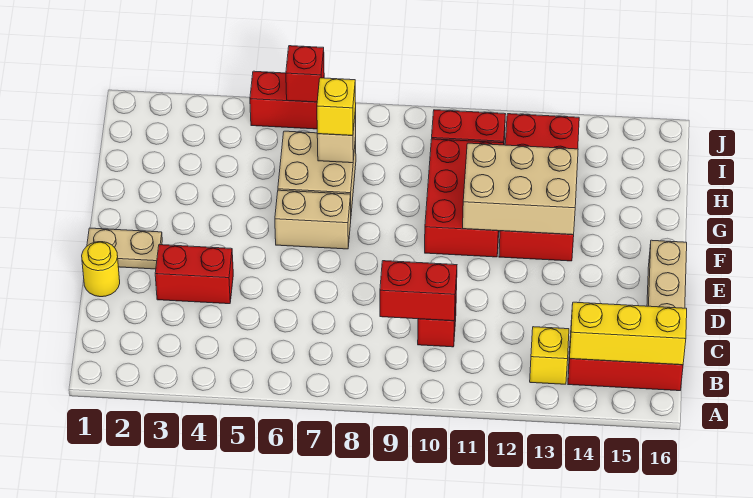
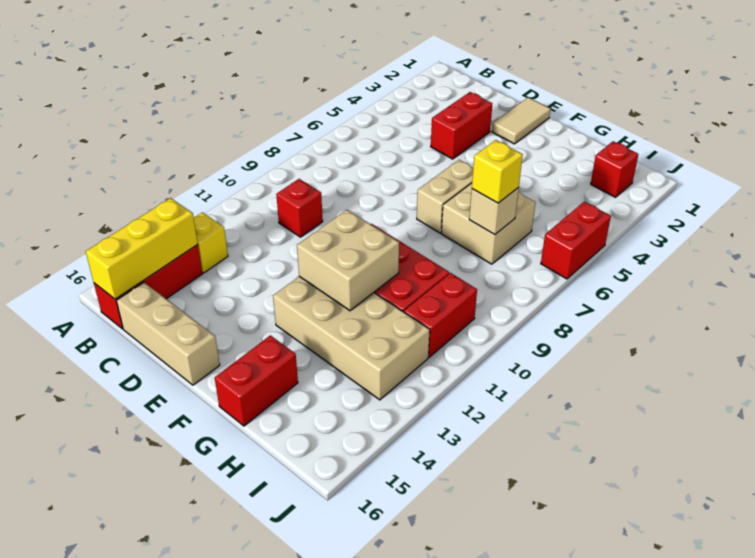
red brick C9:C10 level 2 -> red brick G15:G16 level 1
yellow round brick D1 level 1 -> none
tan plate E1:E2 level 1 -> tan tile E1:E2 level 1
tan brick F11:G13 level 2 -> tan brick F11:G12 level 2
red brick F12:I13 level 1 -> tan brick F12:I13 level 1
red brick J6 level 2 -> red brick I2 level 1

